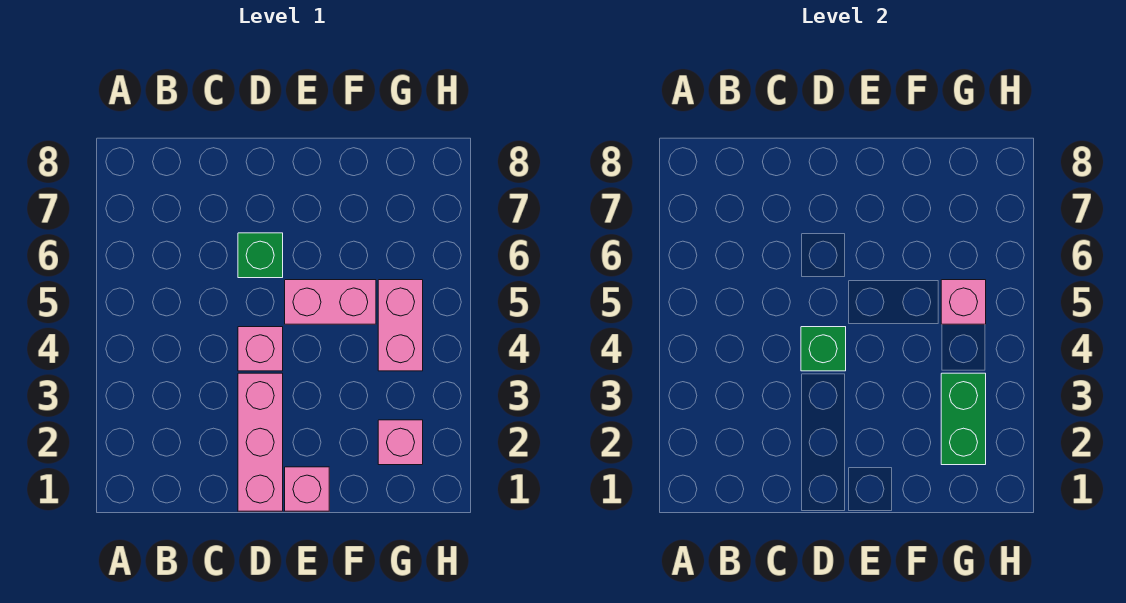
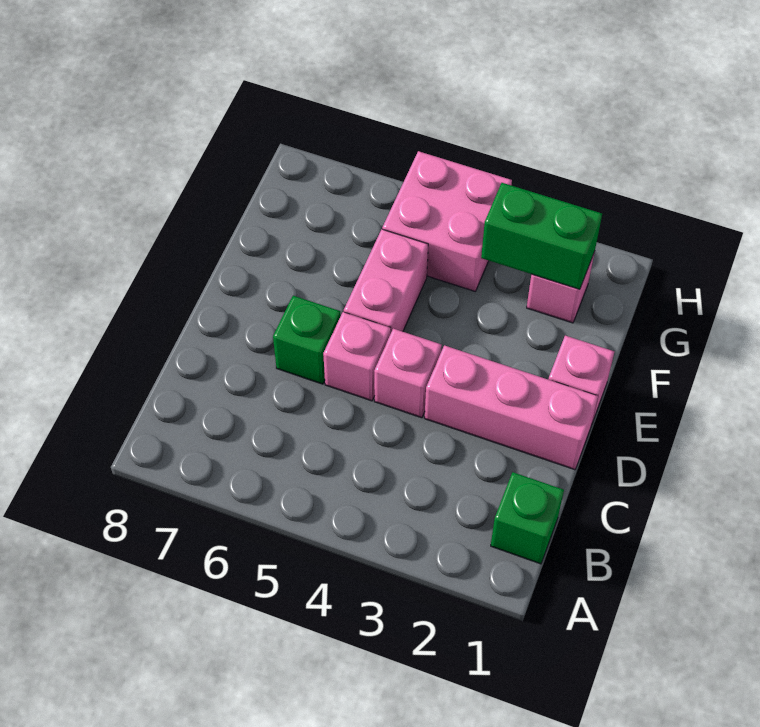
green brick D4 level 2 -> green brick B1 level 1
pink brick G4:G5 level 1 -> pink brick G4:H5 level 1
pink brick G5 level 2 -> pink brick D5 level 1

